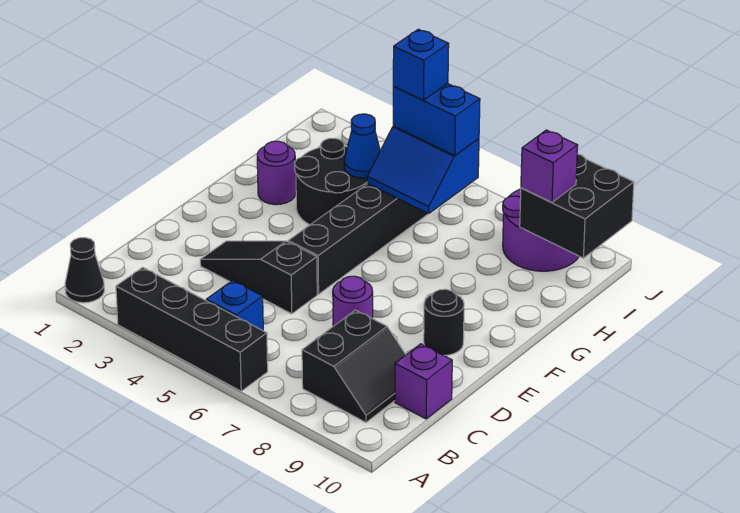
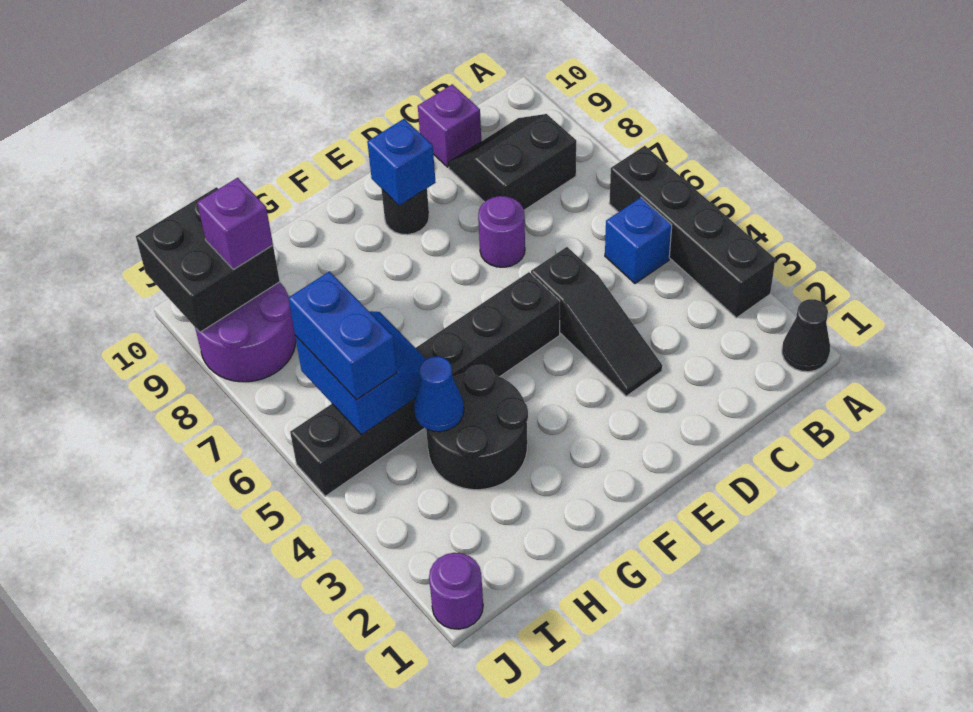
purple round brick G2 level 1 -> purple round brick J1 level 1
blue brick I5 level 4 -> blue brick E9 level 2

